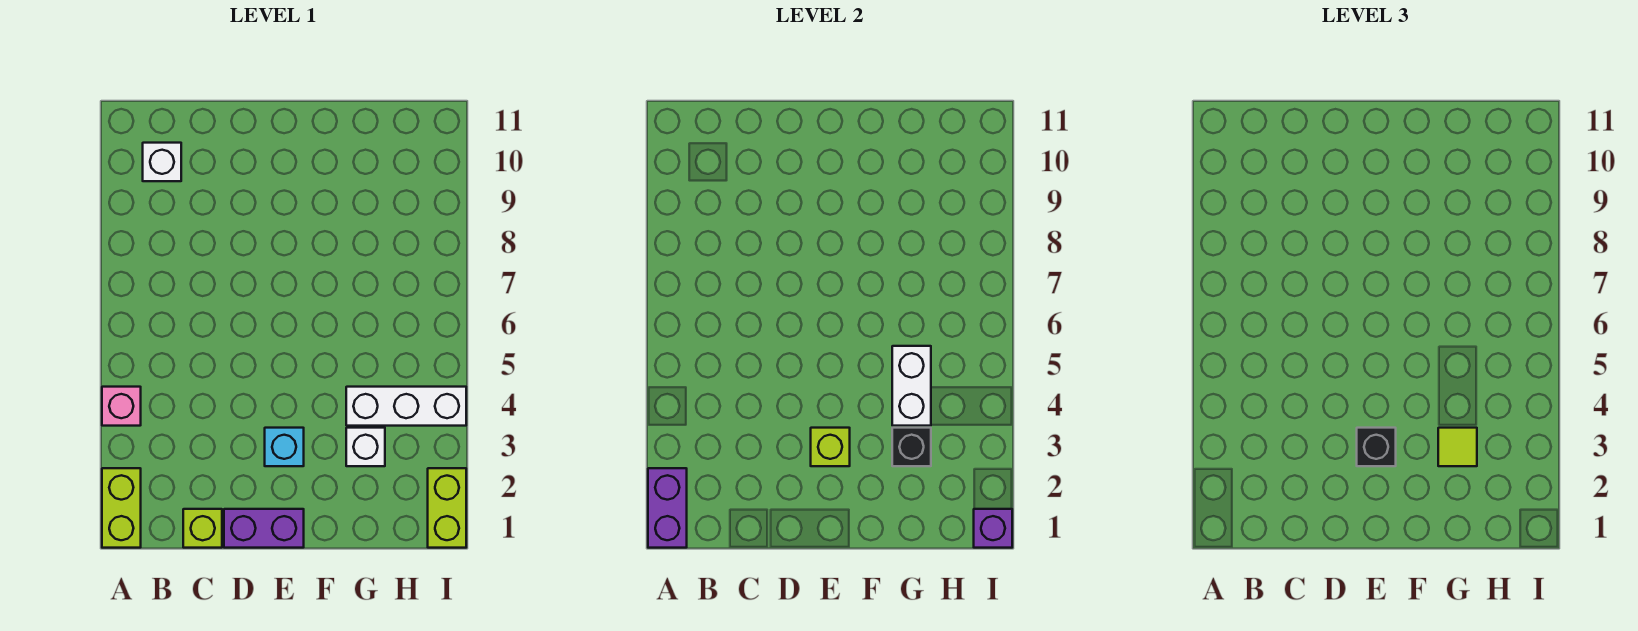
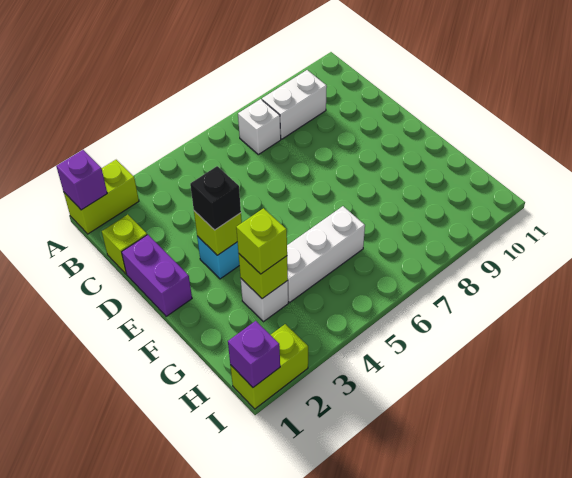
purple brick A1:A2 level 2 -> purple brick A1 level 2
pink brick A4 level 1 -> none
white brick B10 level 1 -> white brick B7 level 1
black brick G3 level 2 -> lime brick G3 level 2
lime tile G3 level 3 -> lime brick G3 level 3
white brick G4:I4 level 1 -> white brick G4:G6 level 1
white brick G4:G5 level 2 -> white brick B8:B9 level 1

